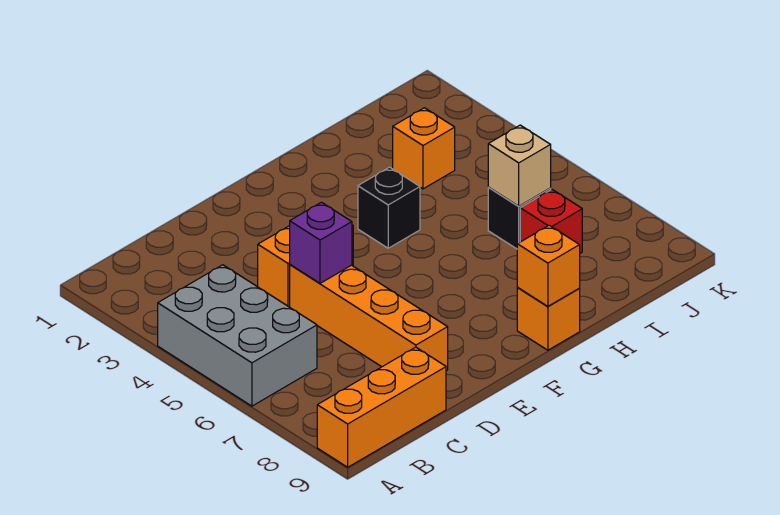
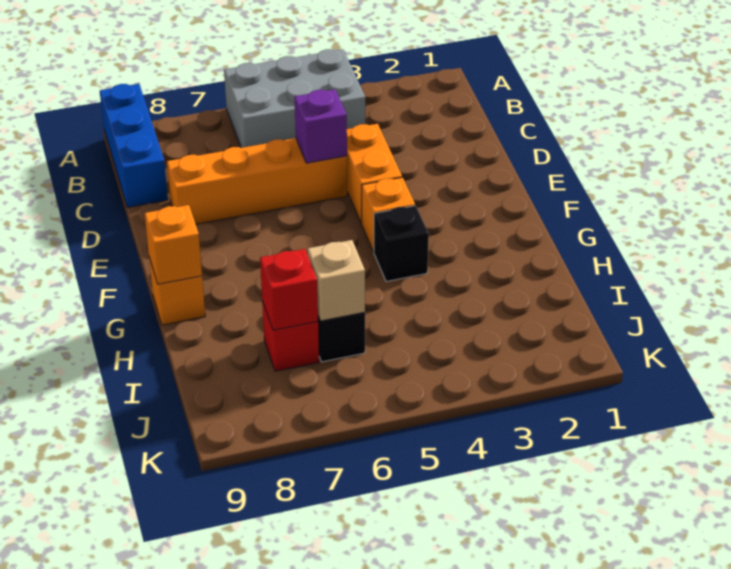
orange brick A9:C9 level 1 -> blue brick A9:C9 level 1
orange brick I3 level 1 -> orange brick F4 level 1
none -> red brick I7 level 2

